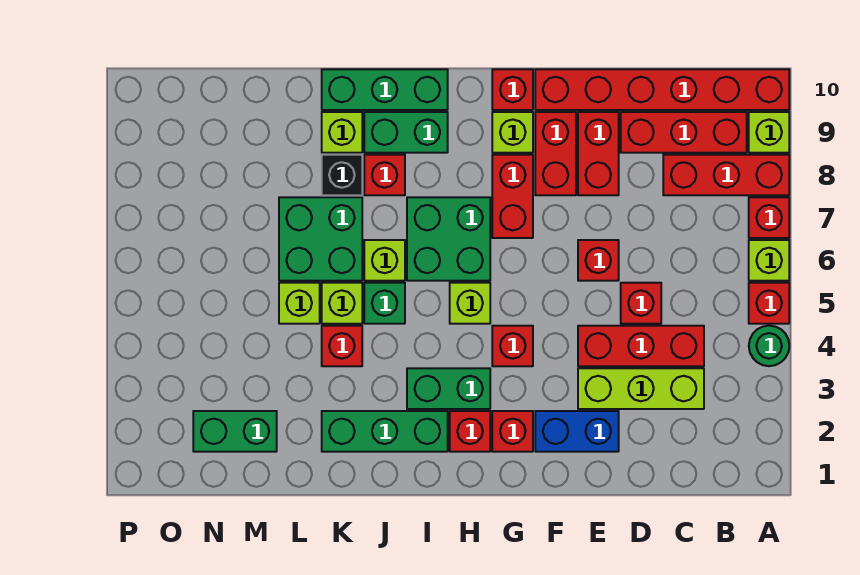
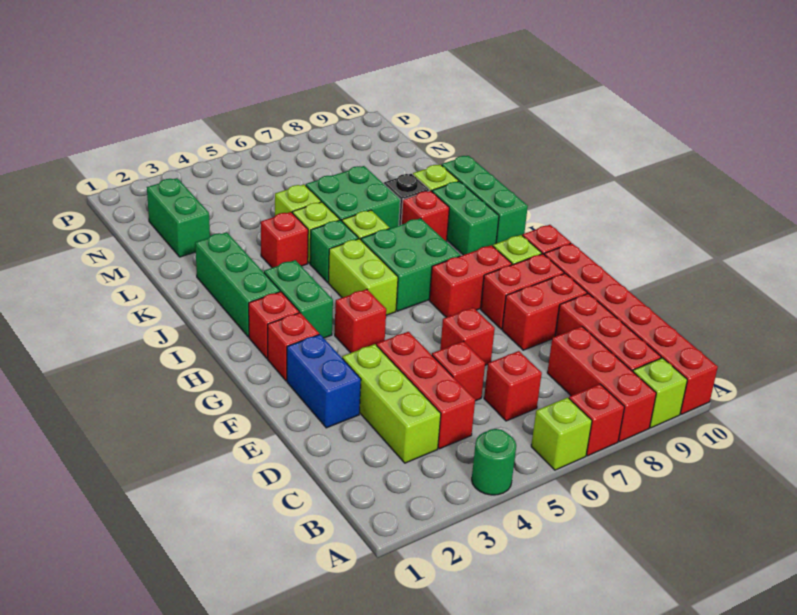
red brick A5 level 1 -> red brick C6 level 1
lime brick H5 level 1 -> lime brick H5:I5 level 1

